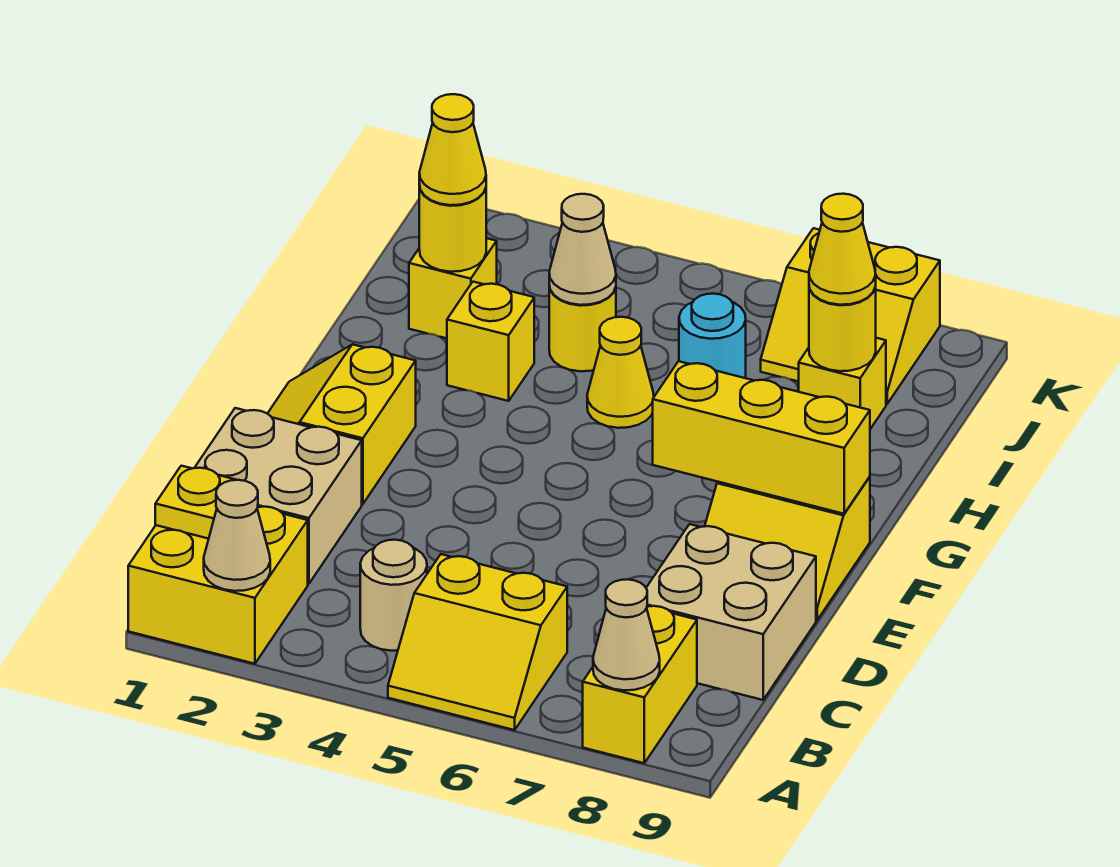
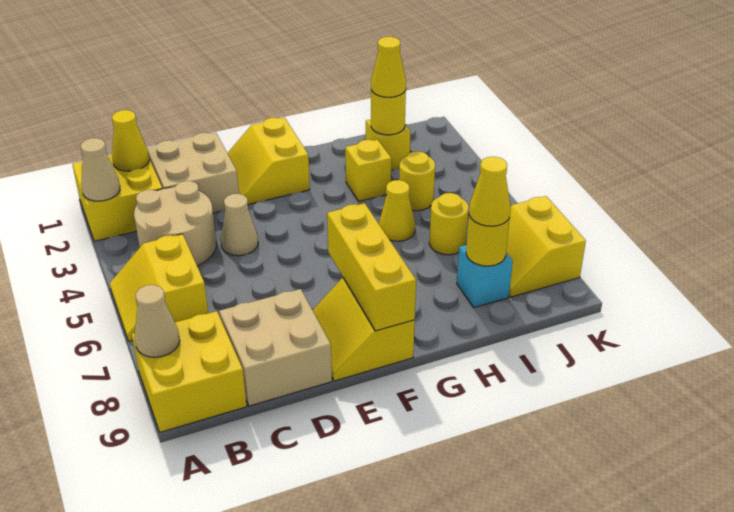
yellow brick A8:B8 level 1 -> yellow brick A8:B9 level 1
yellow plate B1 level 2 -> yellow cone B1 level 2
tan round brick B4 level 1 -> tan round brick B3:C4 level 1
yellow slope E1:F2 level 1 top 2 -> yellow slope E1:F2 level 1 top F
tan cone I4 level 2 -> tan cone D4 level 1
cyan round brick I6 level 1 -> yellow round brick I6 level 1
yellow brick I8 level 1 -> cyan brick I8 level 1

